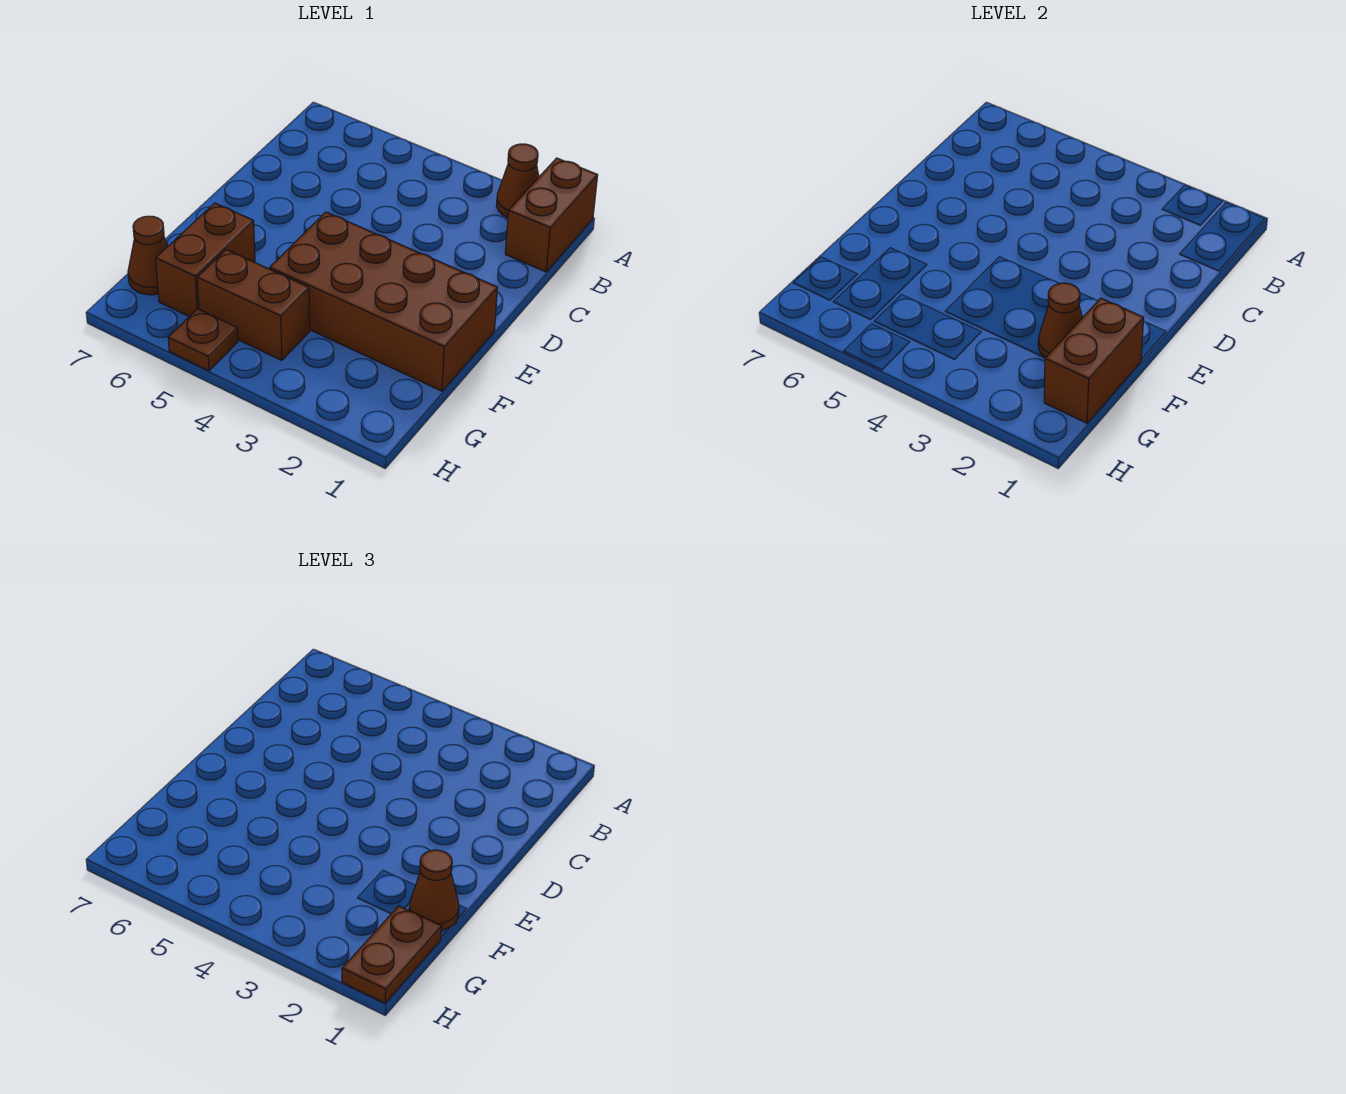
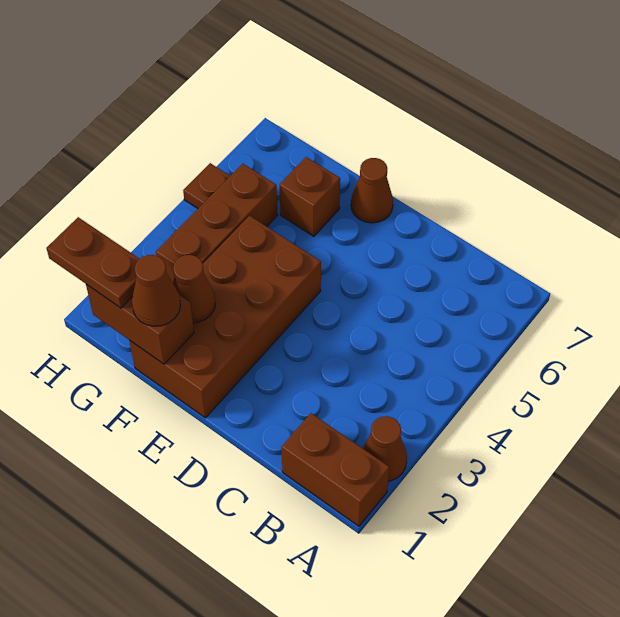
brown brick F6:G6 level 1 -> brown brick F6 level 1
brown brick G4:G5 level 1 -> brown brick G3:G5 level 1
brown cone G7 level 1 -> brown cone E7 level 1

